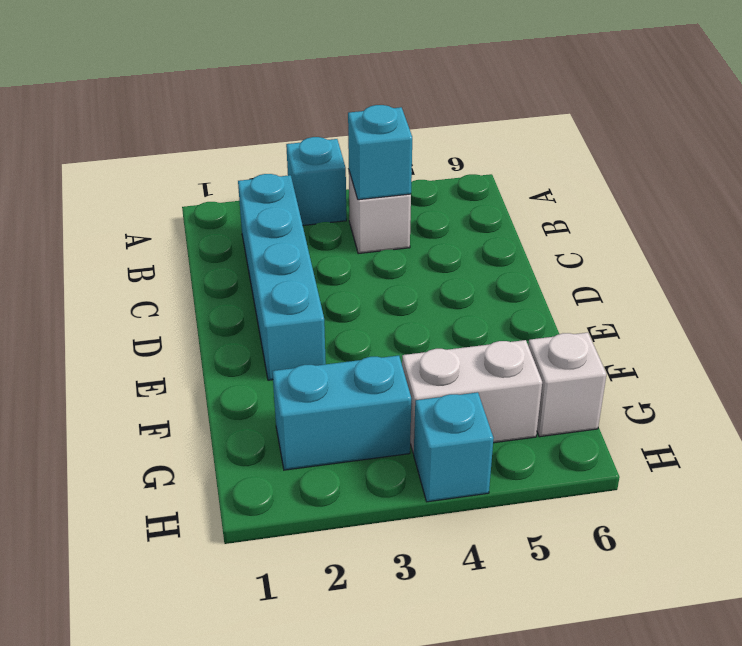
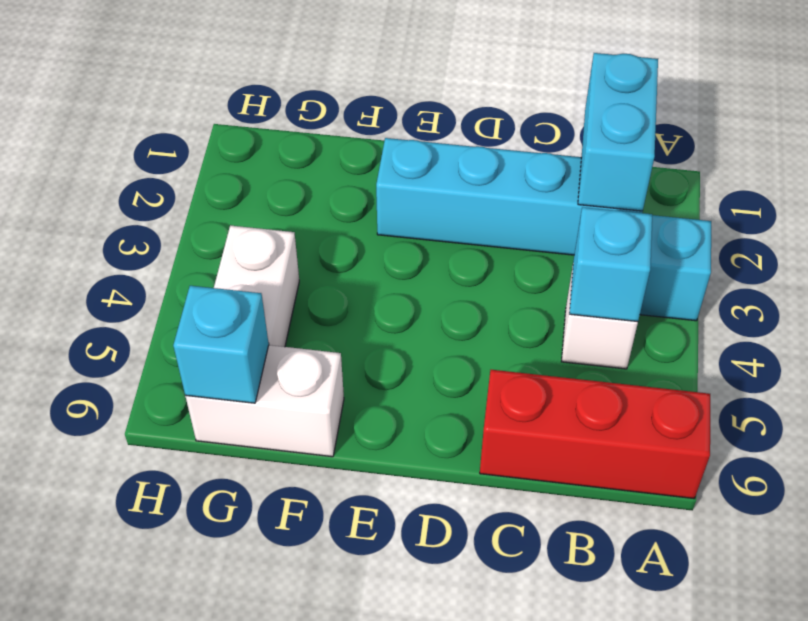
none -> red brick A6:C6 level 1
cyan brick G2:G3 level 1 -> cyan brick B1:B2 level 2
white brick G6 level 1 -> white brick F6:G6 level 1
cyan brick H4 level 1 -> cyan brick G6 level 2

